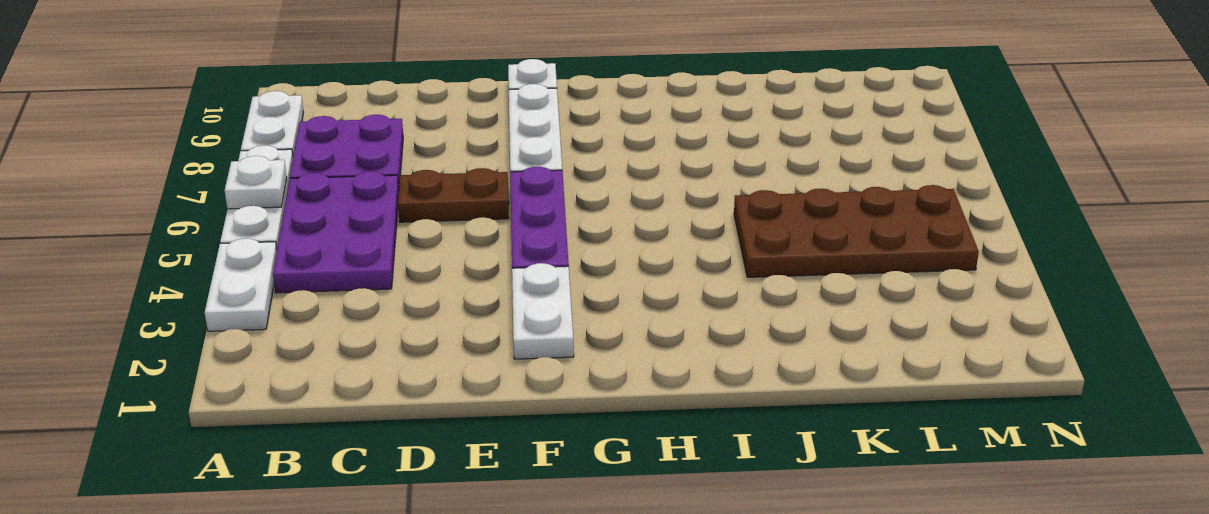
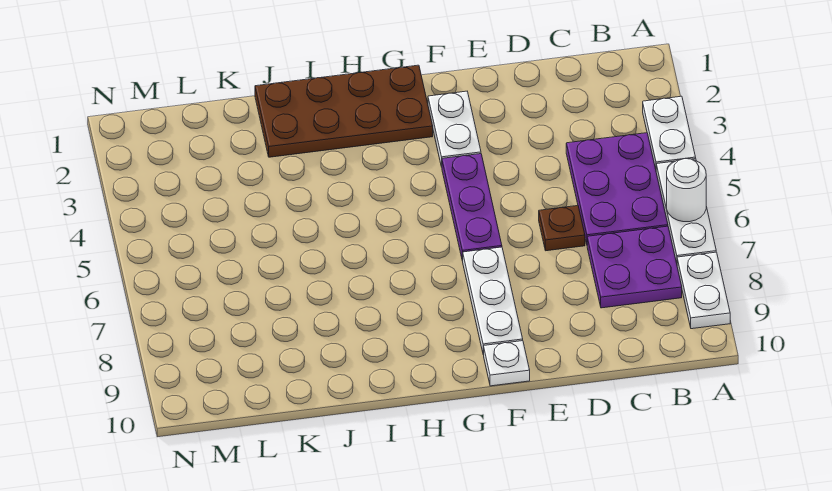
white plate A6 level 2 -> white round brick A6 level 2
brown plate D6:E6 level 1 -> brown plate D6 level 1
brown plate J4:M5 level 1 -> brown plate G1:J2 level 1

